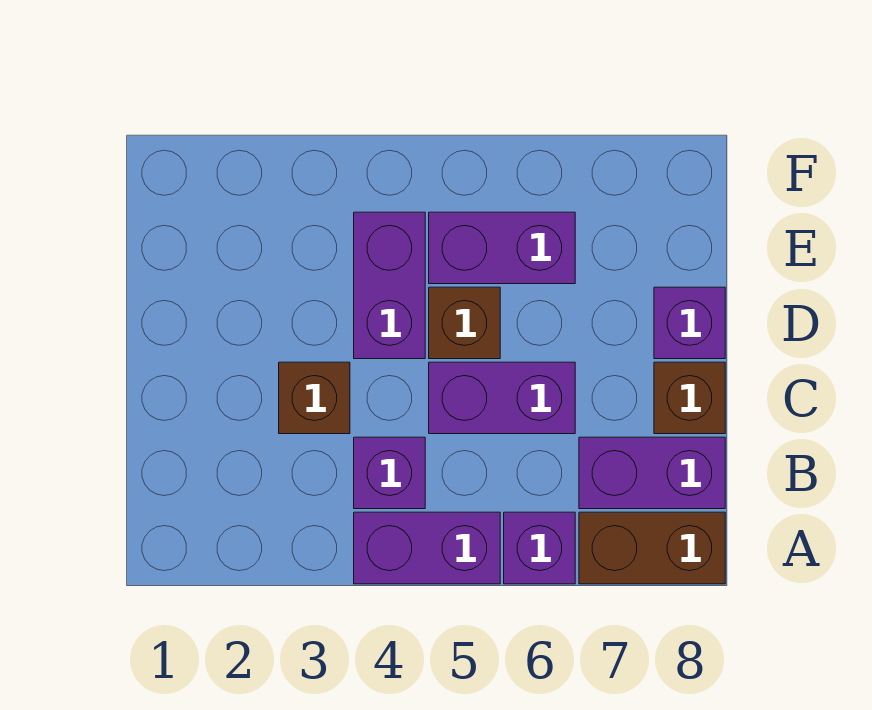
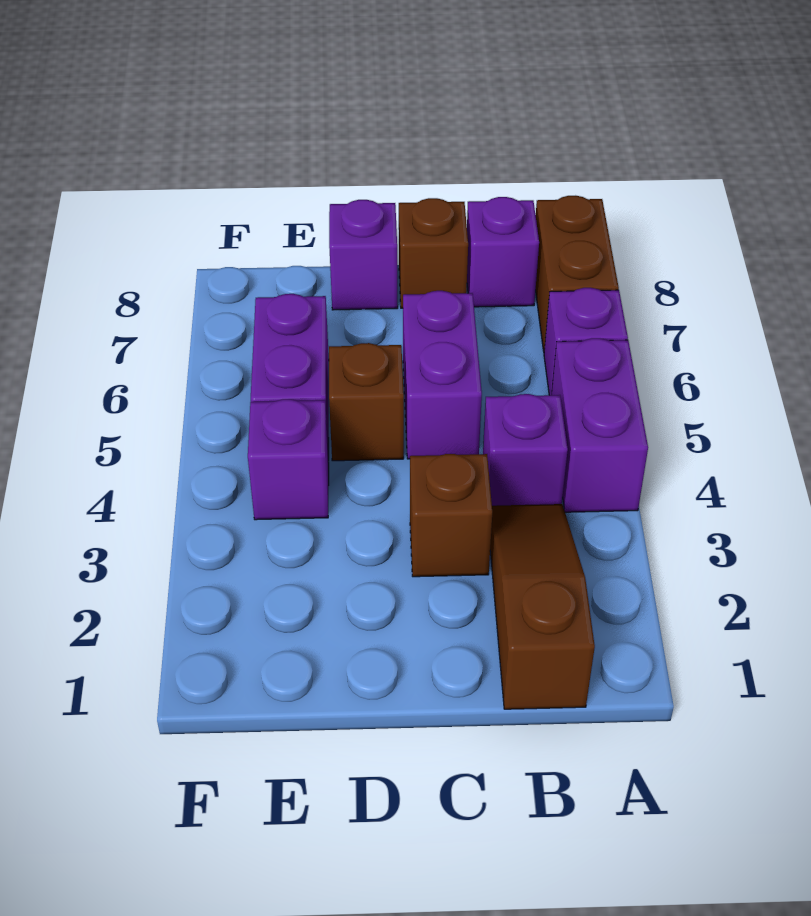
none -> brown slope B1:B3 level 1 top 1
purple brick B7:B8 level 1 -> purple brick B8 level 1
purple brick D4:E4 level 1 -> purple brick E4 level 1

